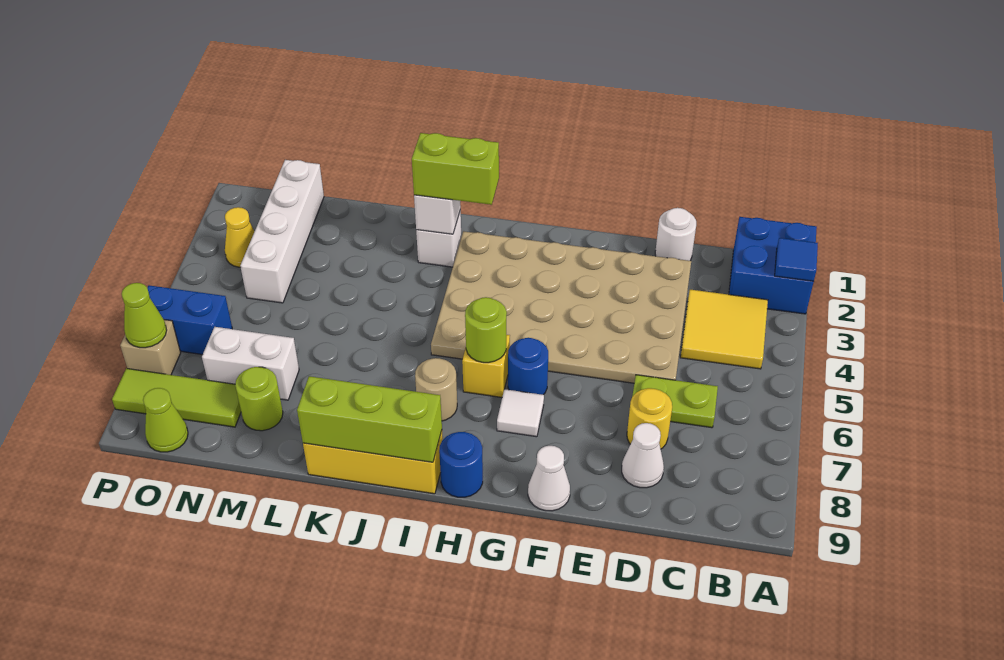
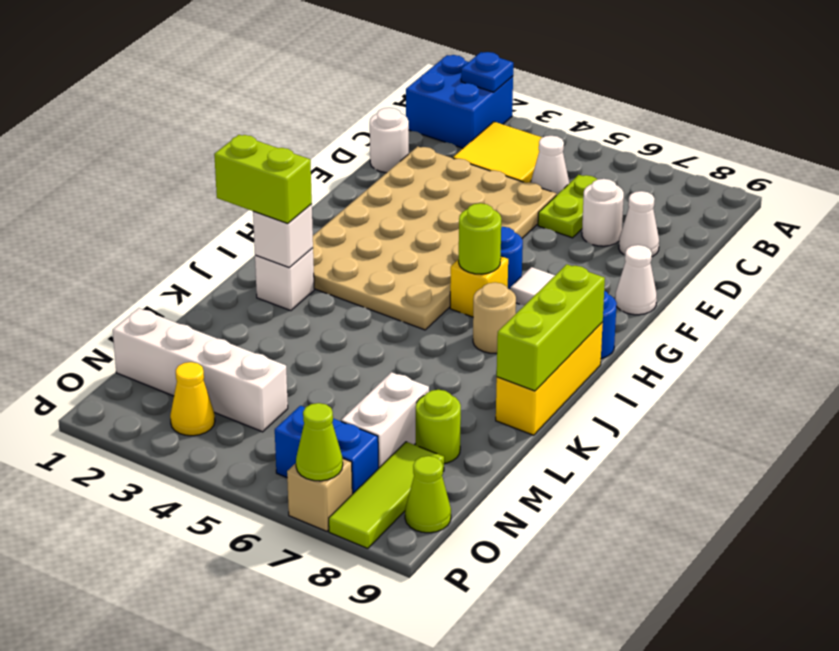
blue tile A2 level 2 -> blue plate A2 level 2
none -> white cone C5 level 1
yellow round brick D7 level 1 -> white round brick D7 level 1
lime brick I2:J2 level 3 -> lime brick J1:J2 level 3
blue brick O6:P6 level 1 -> blue brick O6:O7 level 1

